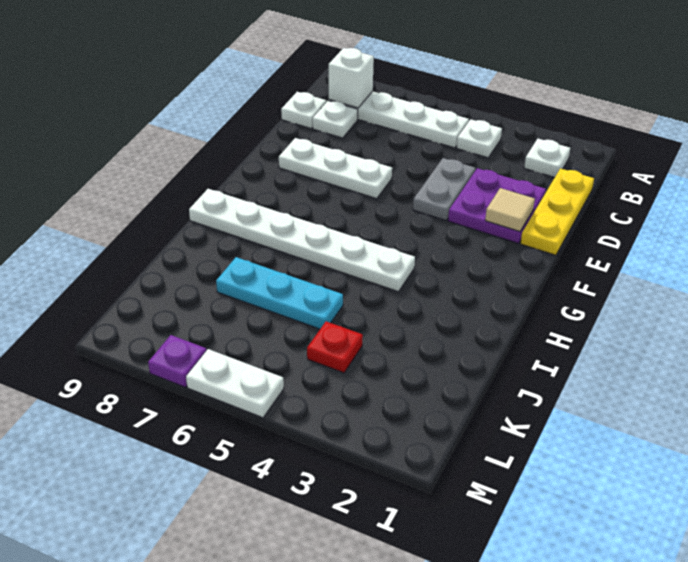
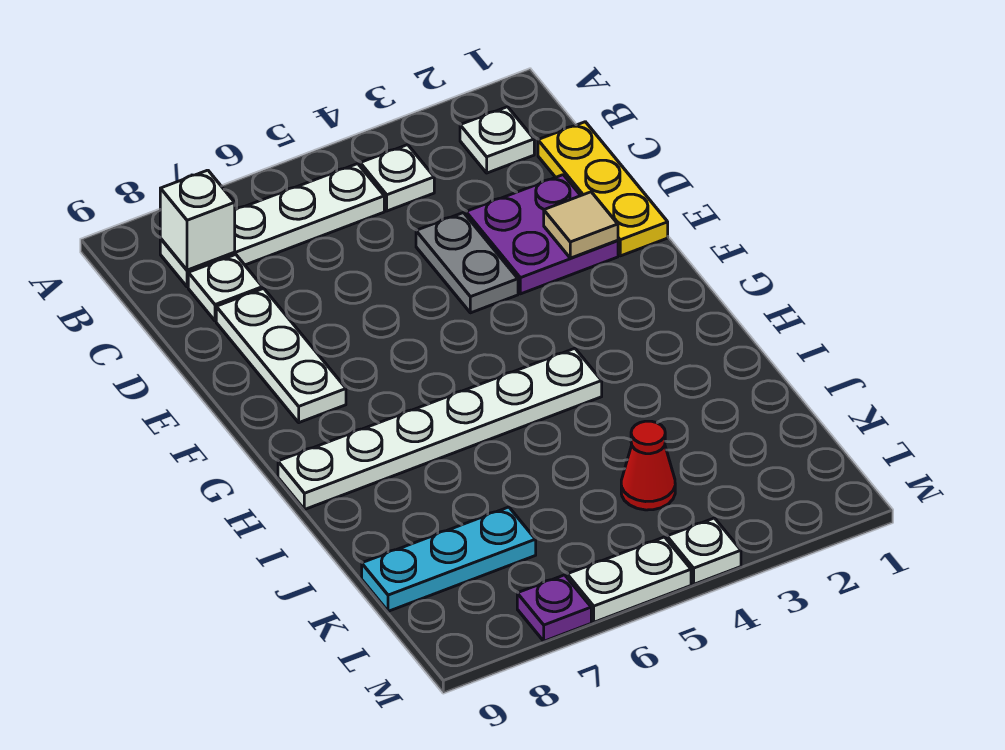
white plate C9 level 1 -> white plate M4 level 1
white plate E6:E8 level 1 -> white plate D8:F8 level 1
cyan plate J5:J7 level 1 -> cyan plate K7:K9 level 1
red plate K4 level 1 -> red cone K4 level 1

